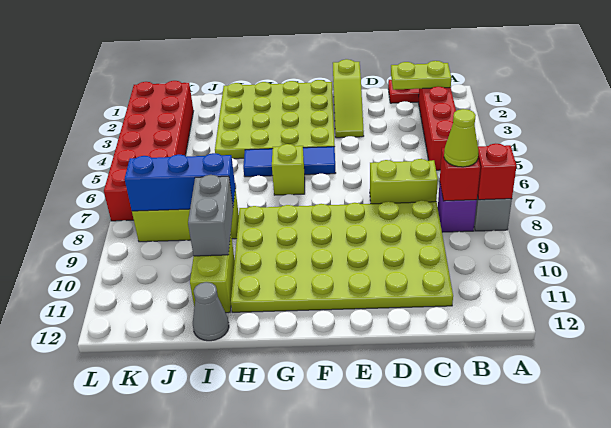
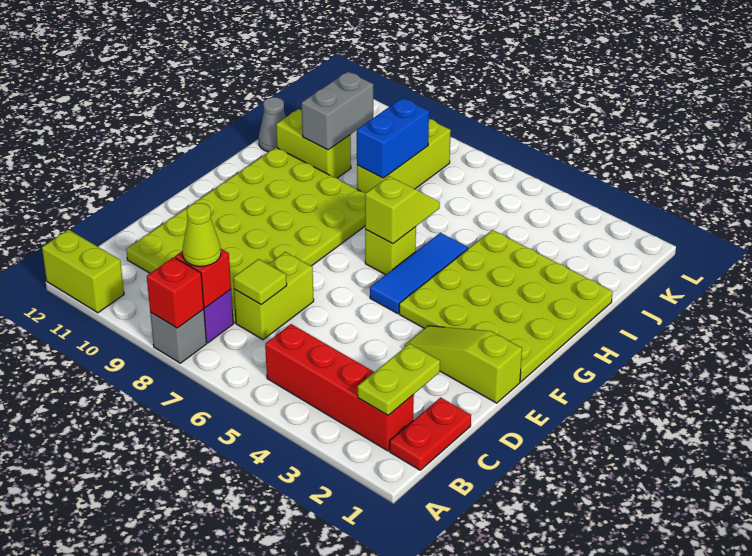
none -> lime brick A11:A12 level 1
none -> lime tile C7 level 2
none -> lime slope G6:H6 level 2 top G
blue brick I8:K8 level 2 -> blue brick I8:J8 level 2
grey brick I9:I10 level 2 -> grey brick I10:J10 level 2
red brick K2:L7 level 1 -> none

